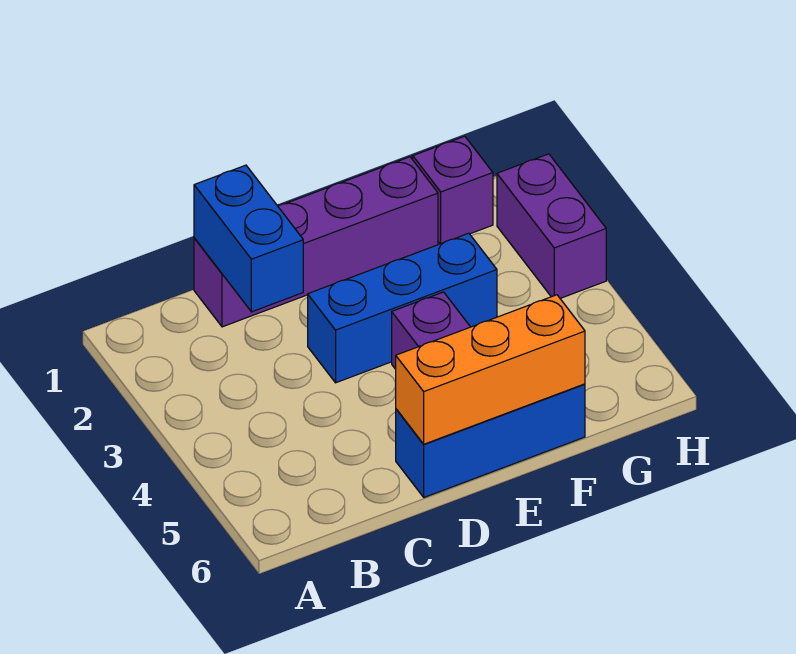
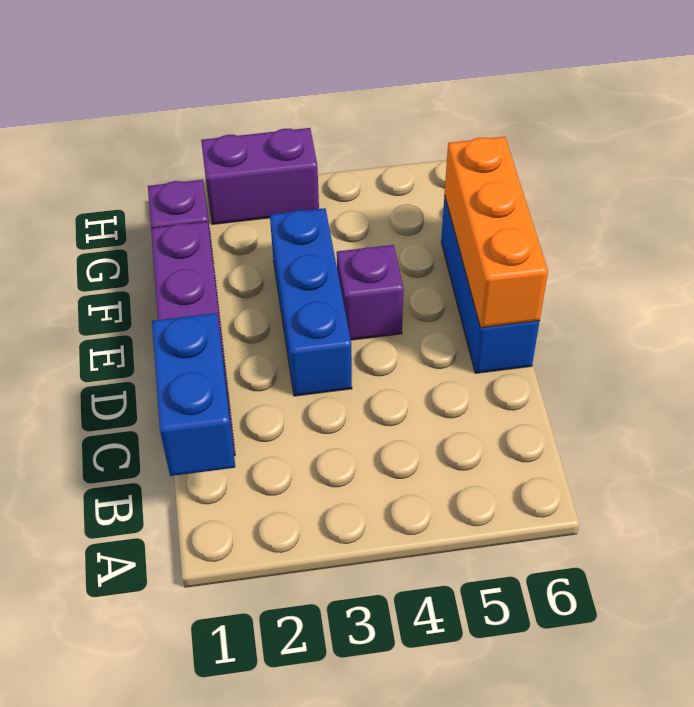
blue brick C1:C2 level 2 -> blue brick B1:C1 level 2

